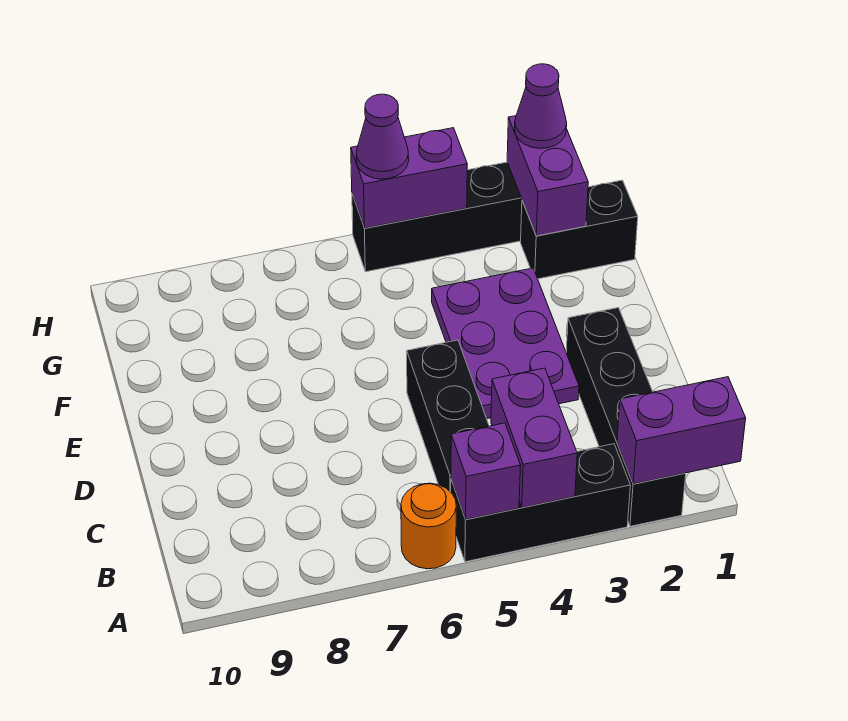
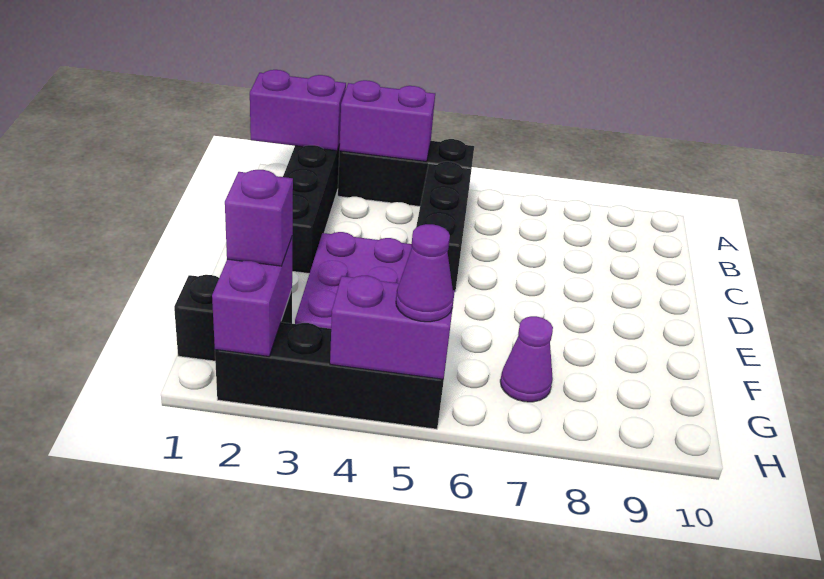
purple brick A4:B4 level 2 -> purple brick A3:A4 level 2
purple brick A5 level 2 -> purple brick G2 level 3
orange round brick A6 level 1 -> none
purple cone H2 level 3 -> purple cone G7 level 1

